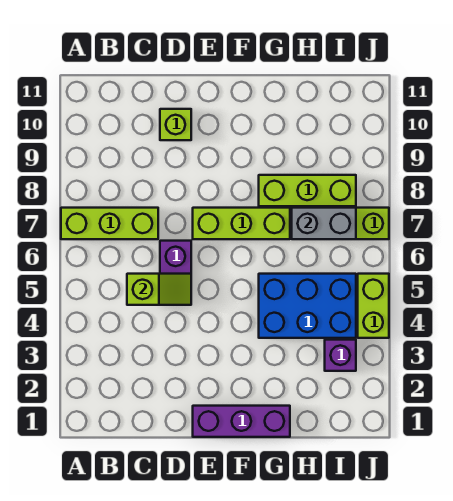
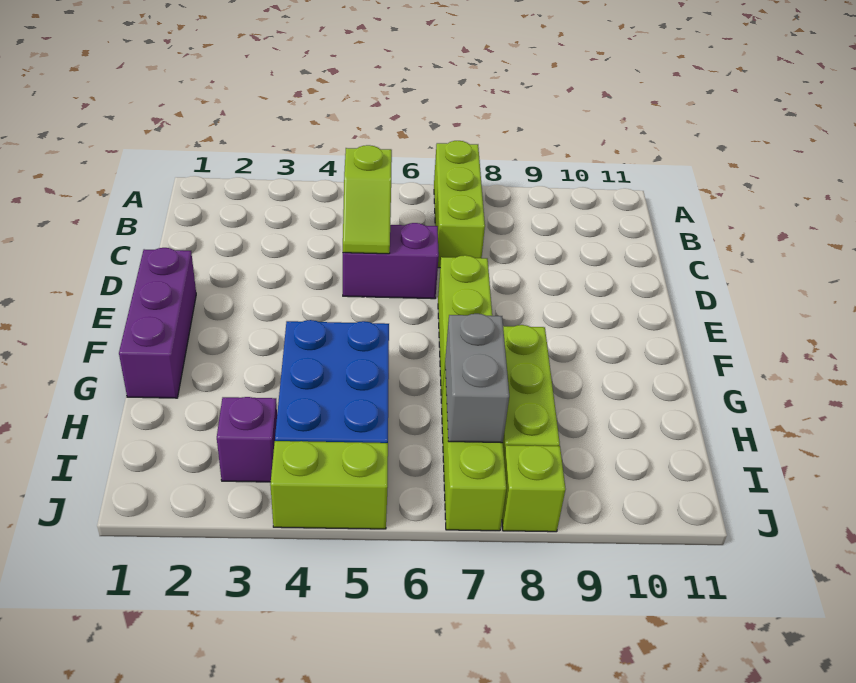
lime brick D10 level 1 -> lime brick J8 level 1

